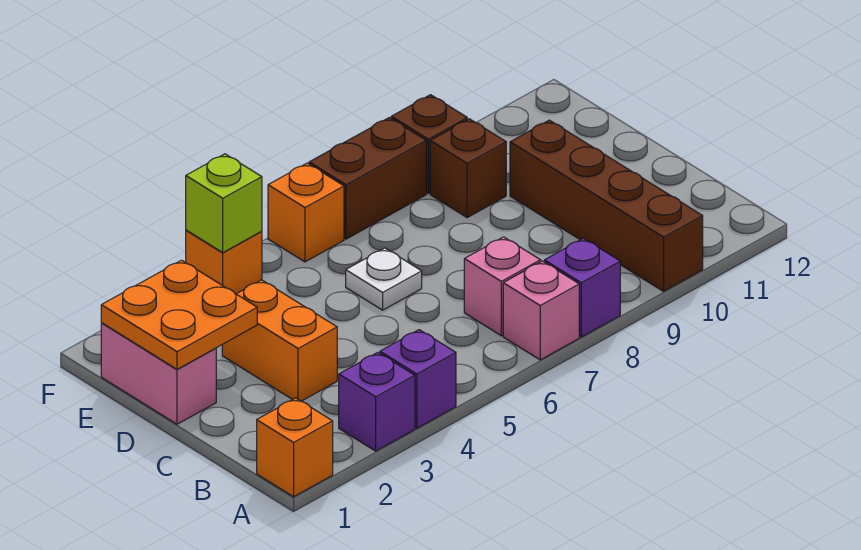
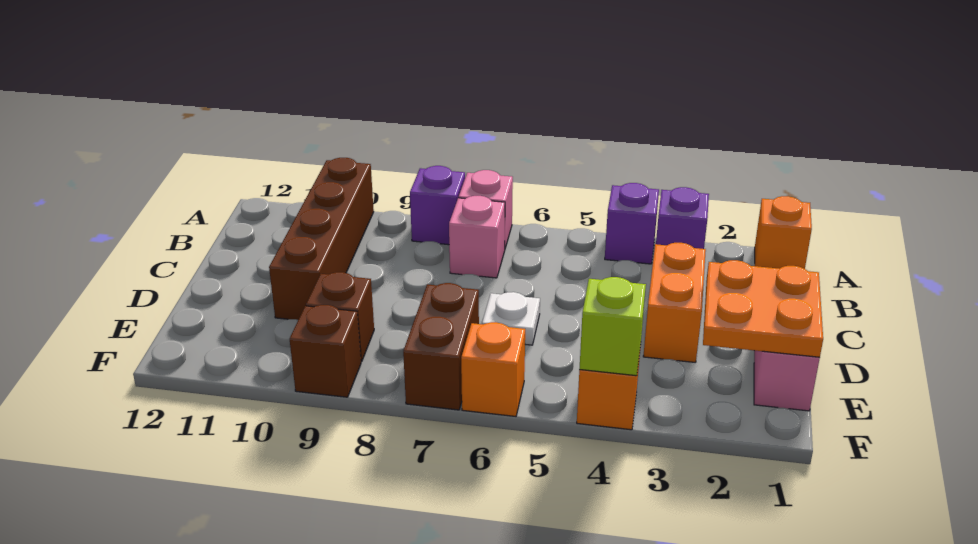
brown brick F7:F8 level 1 -> brown brick E7:F7 level 1

